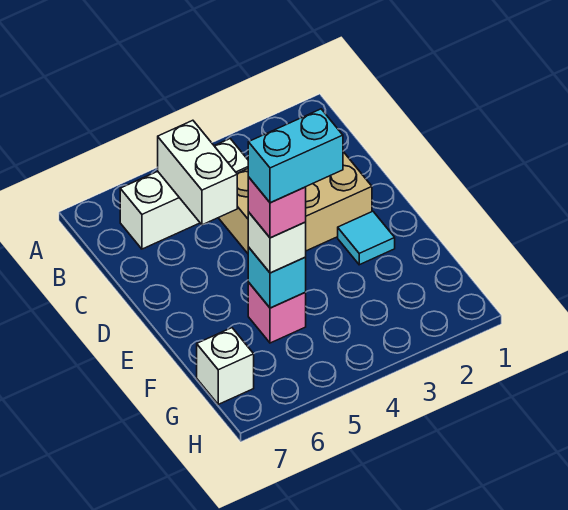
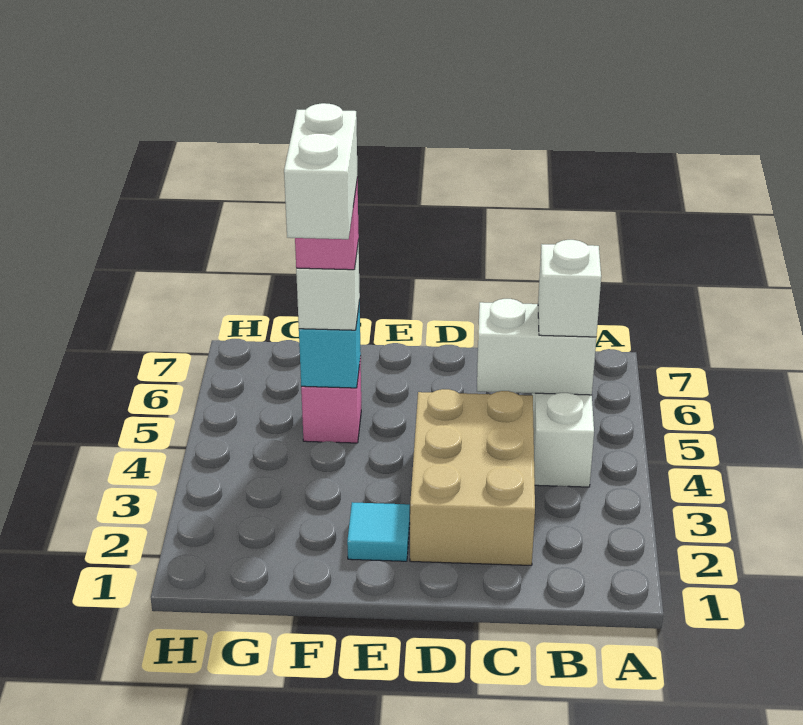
cyan brick F4:F5 level 5 -> white brick F4:F5 level 5
white brick G7 level 1 -> white brick B5 level 3

